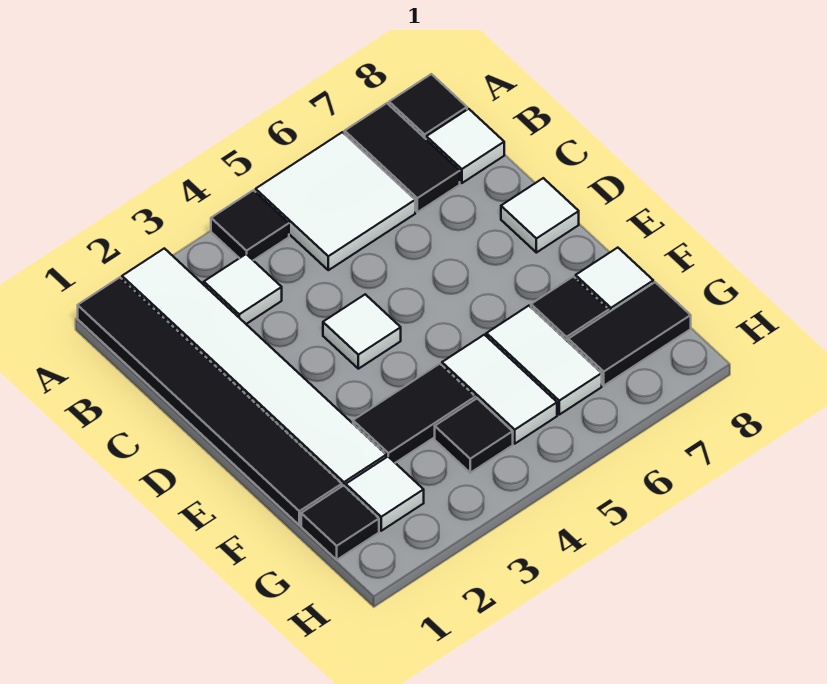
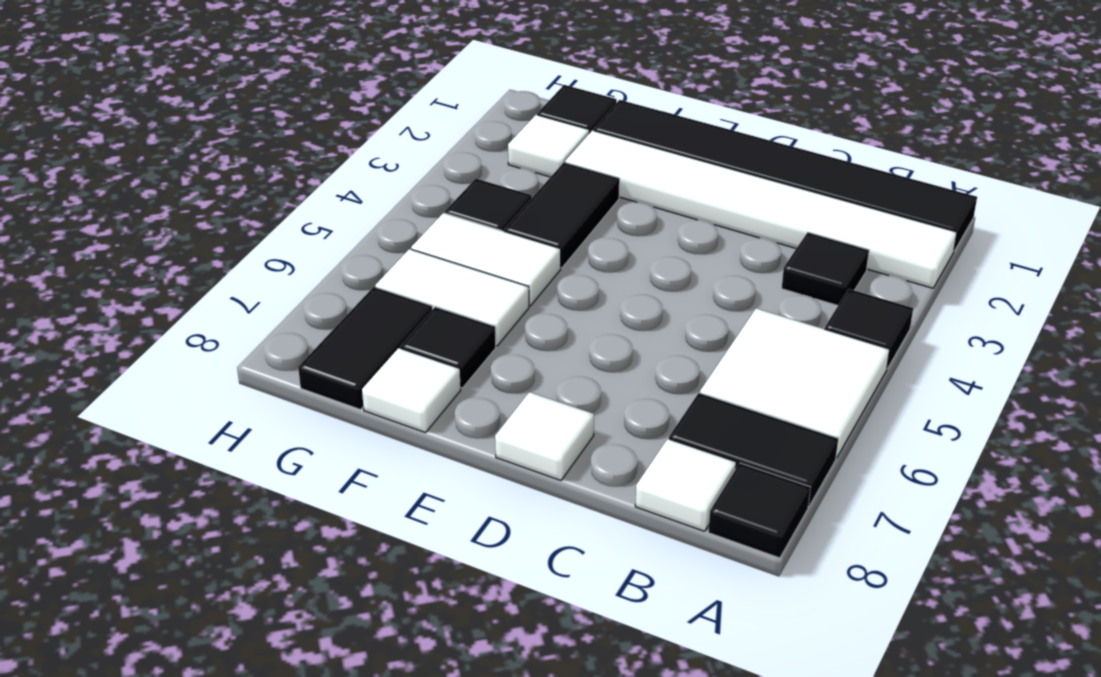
white tile B3 level 1 -> black tile B3 level 1
white tile D4 level 1 -> none

